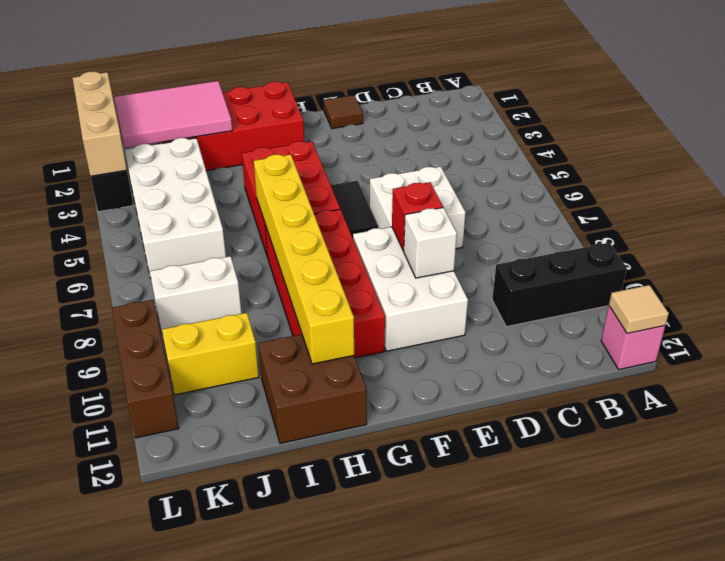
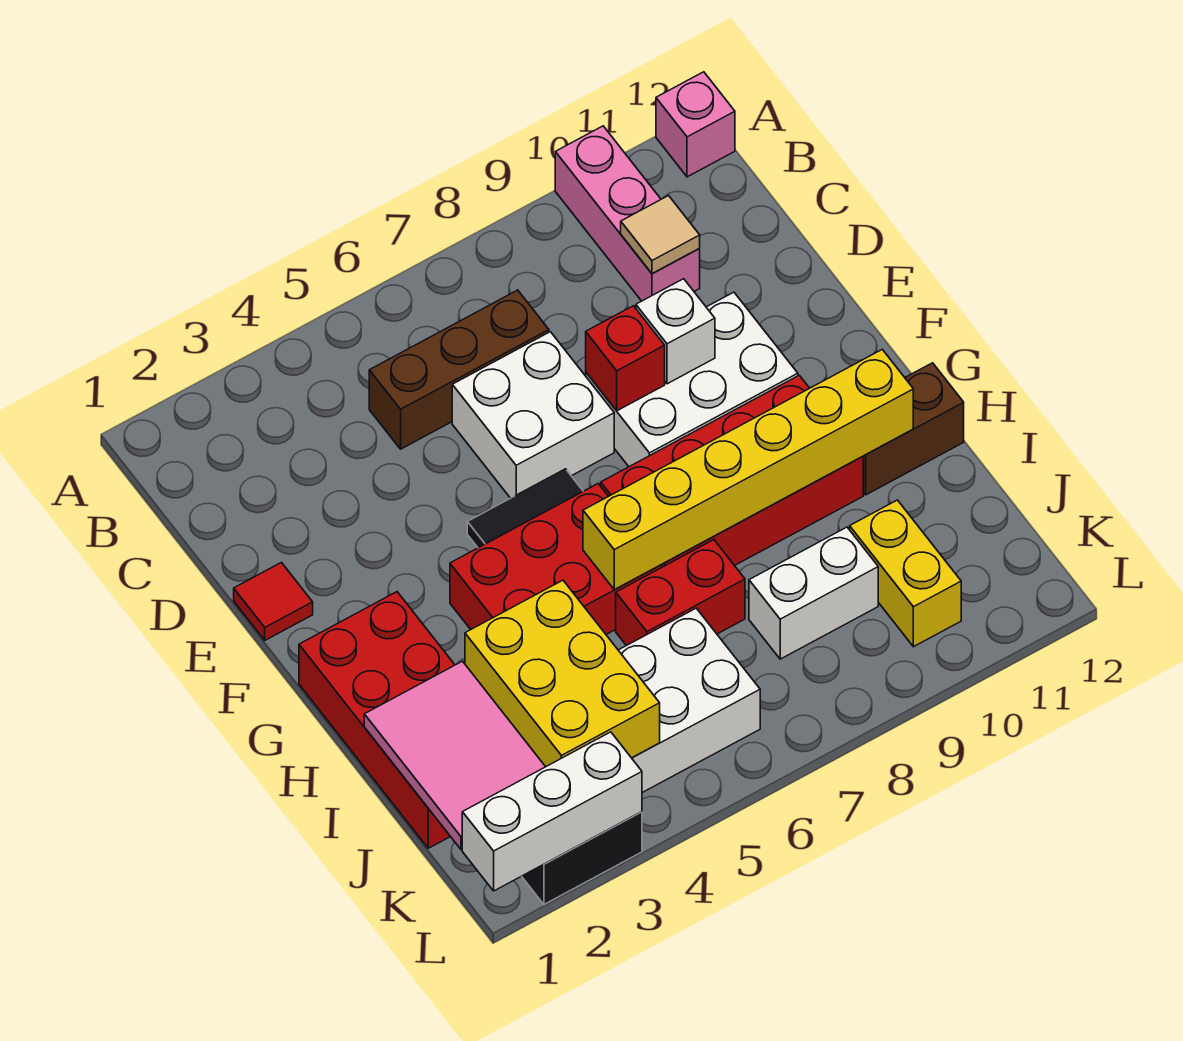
black brick A10:C10 level 1 -> pink brick A10:C10 level 1
tan tile A12 level 2 -> tan tile C10 level 2
brown tile E1 level 1 -> red tile E1 level 1
brown brick H11:I12 level 1 -> brown brick H11:H12 level 1
none -> yellow brick I3:K4 level 2
none -> red brick I6:I7 level 1
white brick J8:K8 level 1 -> white brick J8:J9 level 1
tan brick L1:L3 level 2 -> white brick L1:L3 level 2
brown brick L9:L11 level 1 -> brown brick C5:C7 level 1

